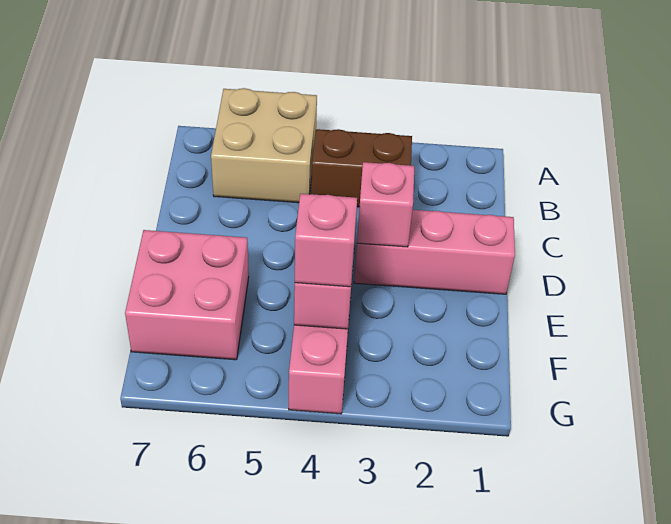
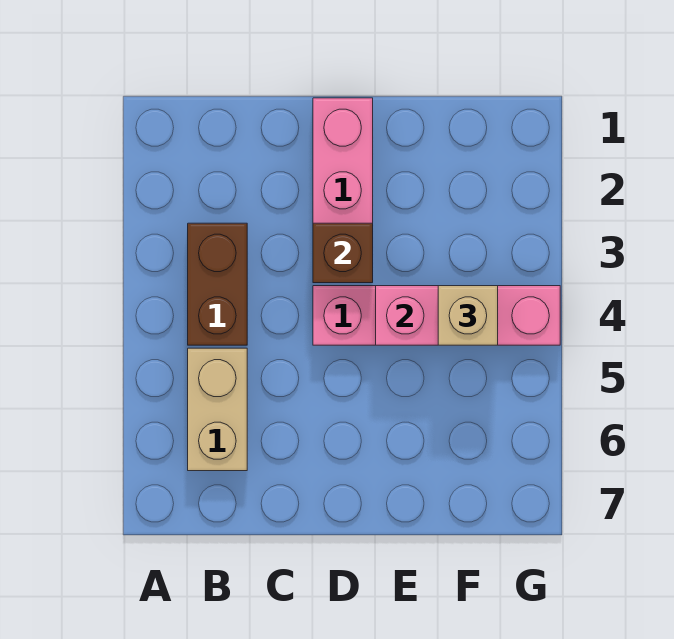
tan brick A5:B6 level 1 -> tan brick B5:B6 level 1
pink brick D3 level 2 -> brown brick D3 level 2
pink brick E6:F7 level 1 -> none
pink brick F4 level 3 -> tan brick F4 level 3

